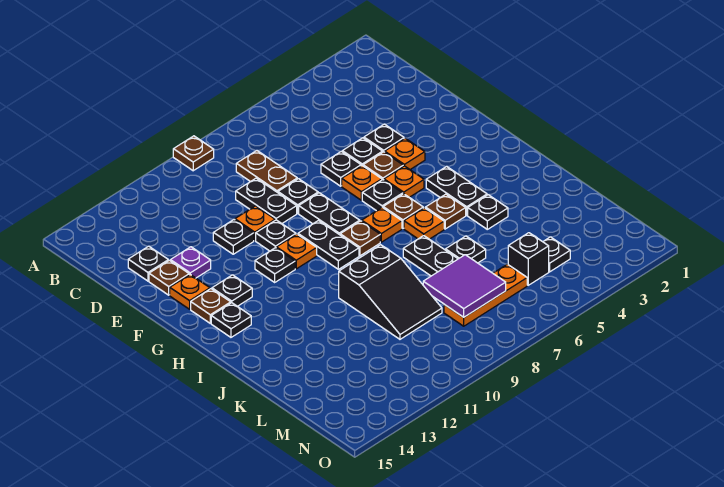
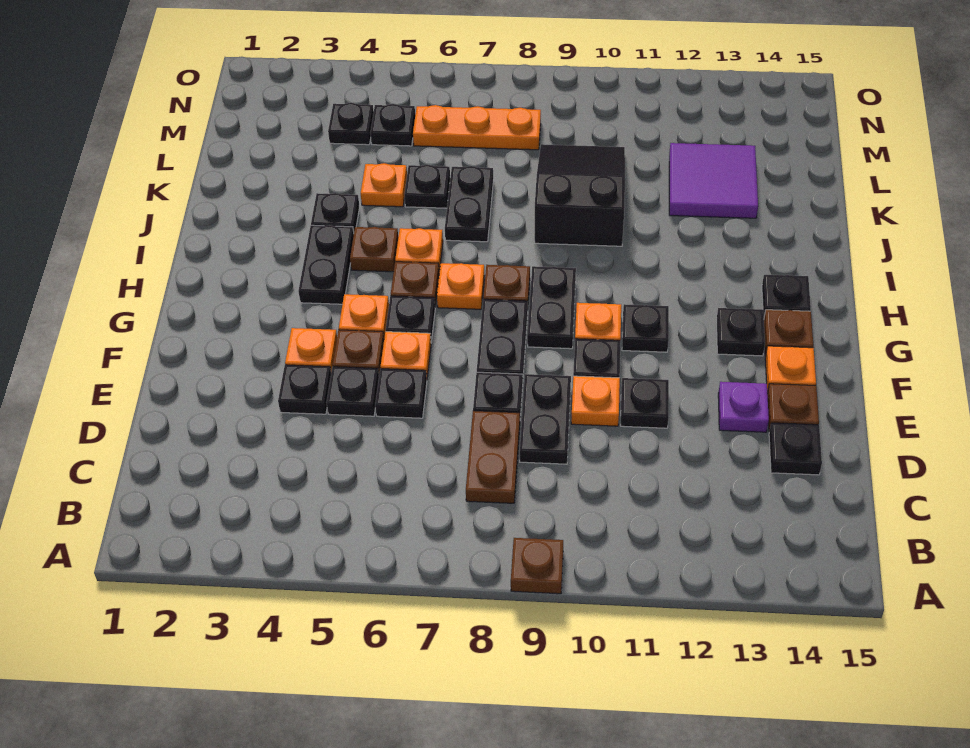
none -> orange plate K5 level 1
purple tile L7:M8 level 2 -> purple tile K12:L13 level 1
black brick M5 level 1 -> black plate M5 level 1

